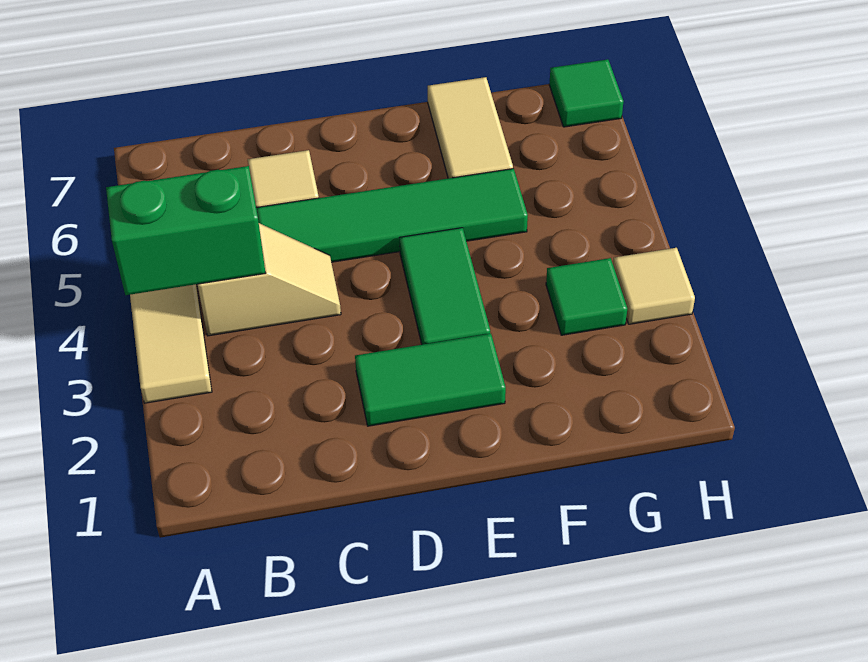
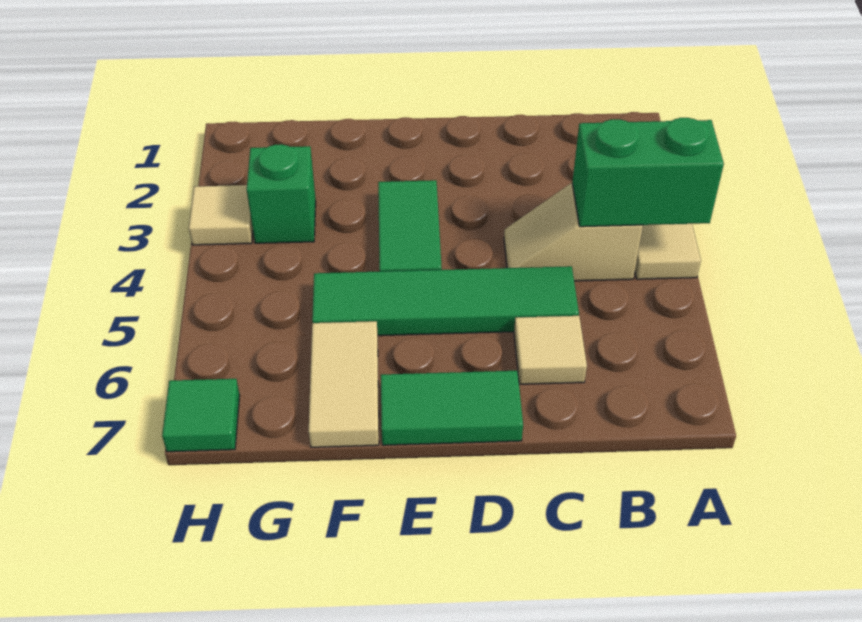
green tile D2:E2 level 1 -> green tile D7:E7 level 1
green tile G3 level 1 -> green brick G3 level 1

